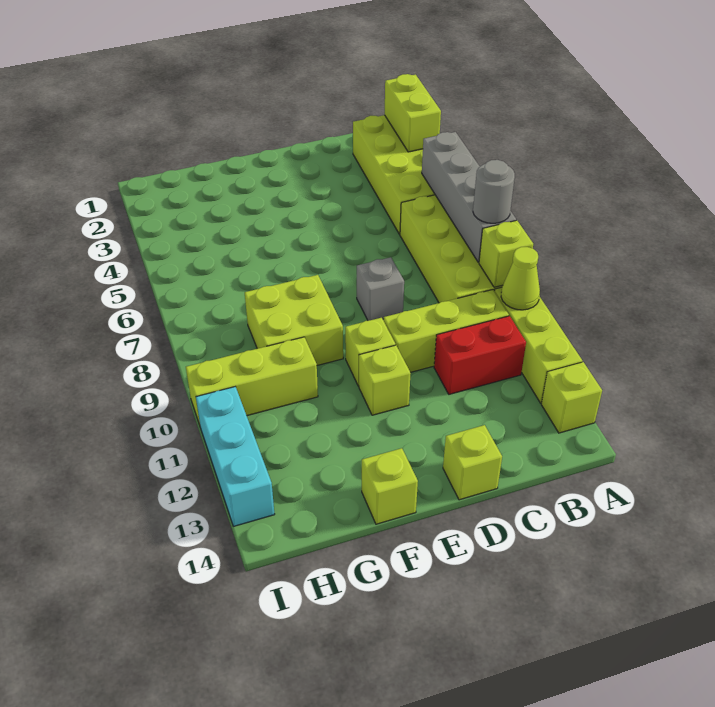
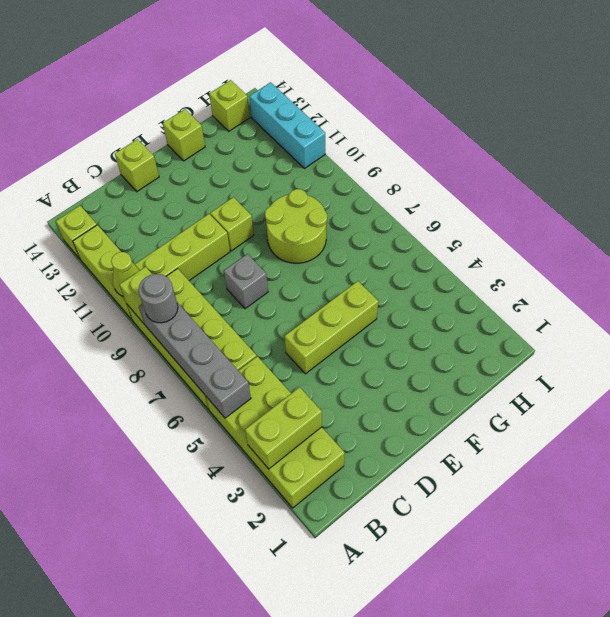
lime brick A2:A3 level 2 -> lime brick A3:B3 level 2
red brick B11:C11 level 1 -> none
lime brick E11 level 1 -> lime brick H14 level 1
lime brick F8:G9 level 1 -> lime round brick F8:G9 level 1
lime brick G10:I10 level 1 -> lime brick D5:F5 level 1

